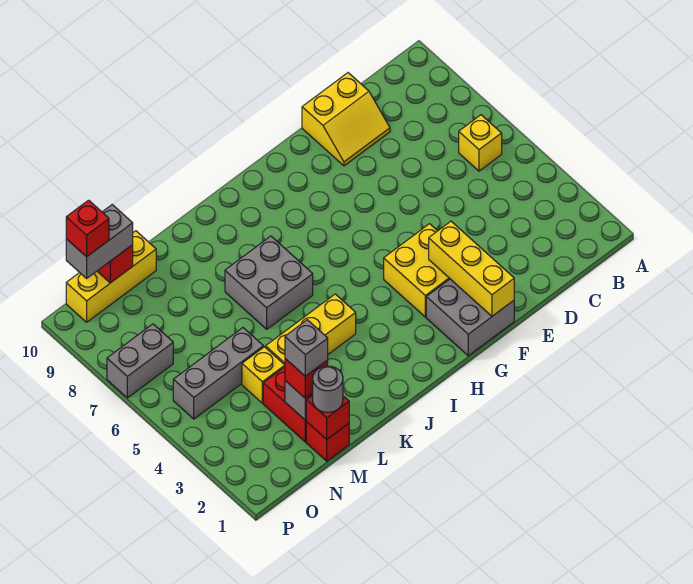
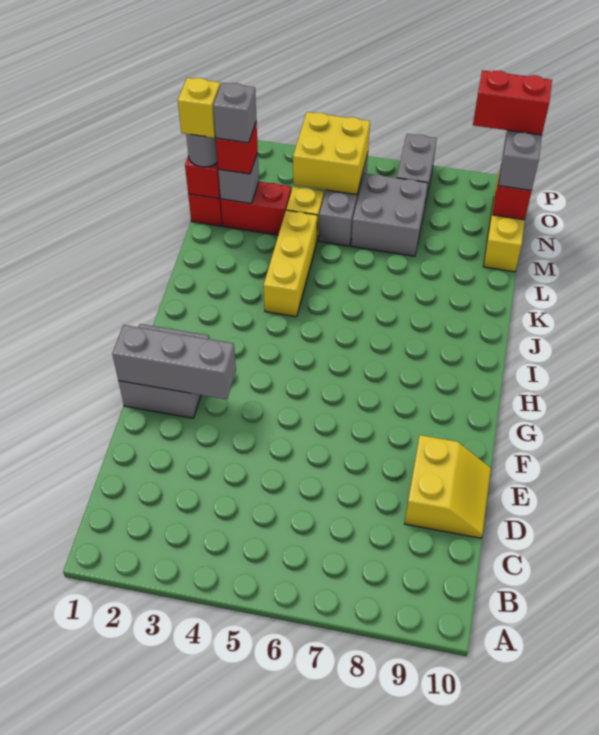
yellow brick B6 level 1 -> yellow brick M1 level 4
yellow slope D9:E10 level 1 top 10 -> yellow slope D9:E10 level 1 top 9
yellow brick F1:F3 level 2 -> grey brick F1:F3 level 2
yellow brick F3:G4 level 1 -> yellow brick N4:O5 level 2
grey brick J6:K7 level 1 -> grey brick M6:N7 level 1
red brick O10 level 4 -> red brick O9:O10 level 4

